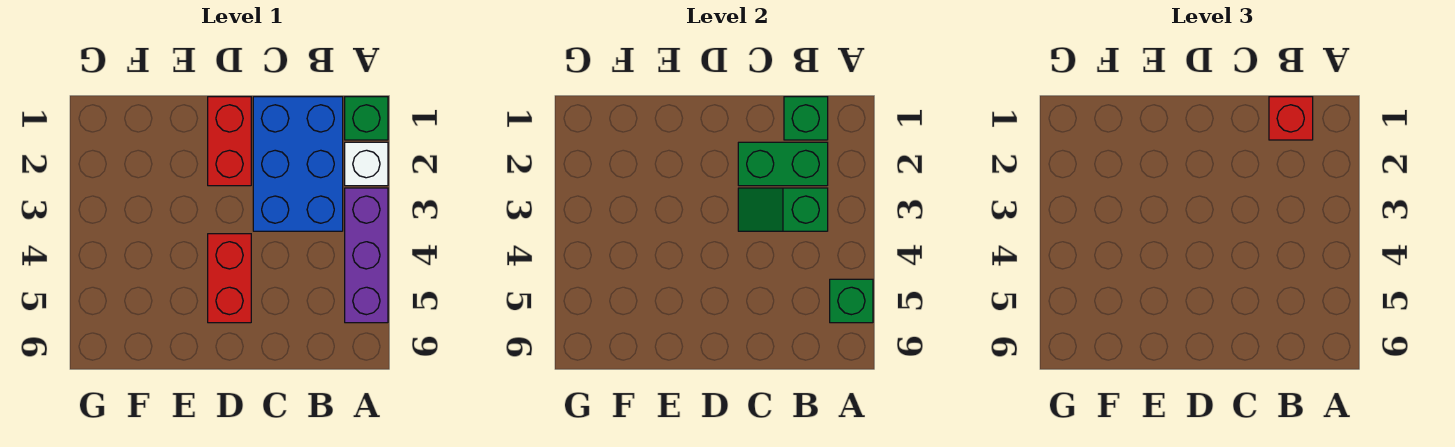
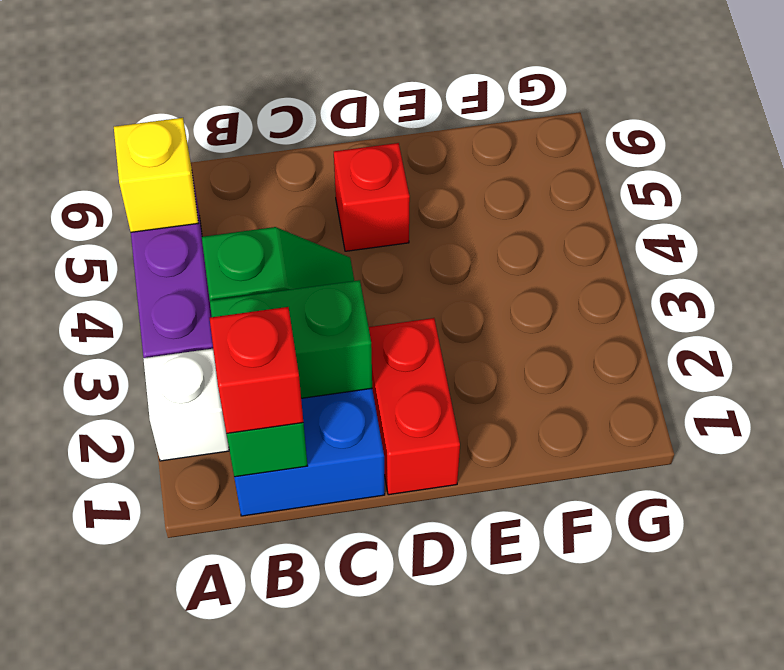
green brick A1 level 1 -> none
green brick A5 level 2 -> yellow brick A5 level 2
red brick D4:D5 level 1 -> red brick D5 level 1

